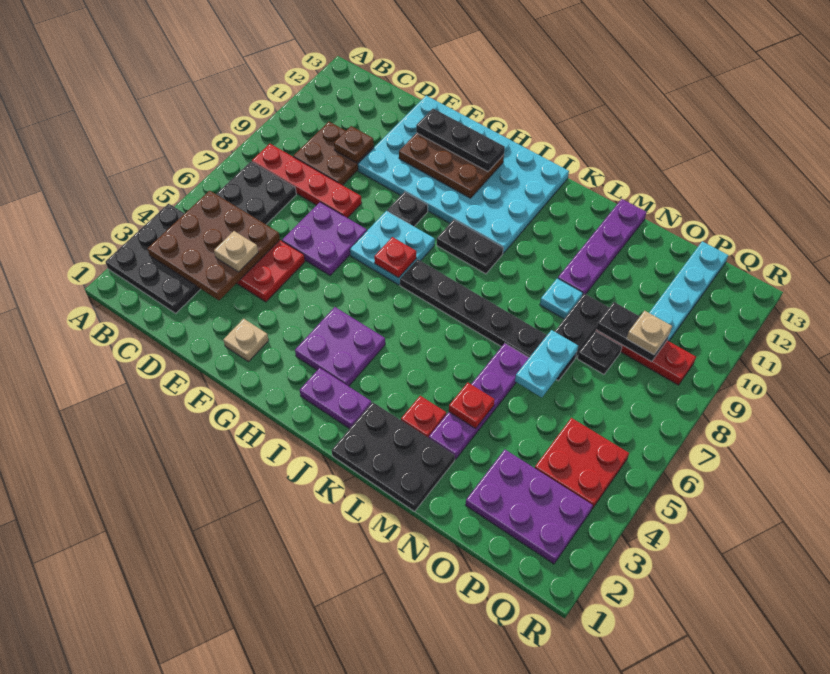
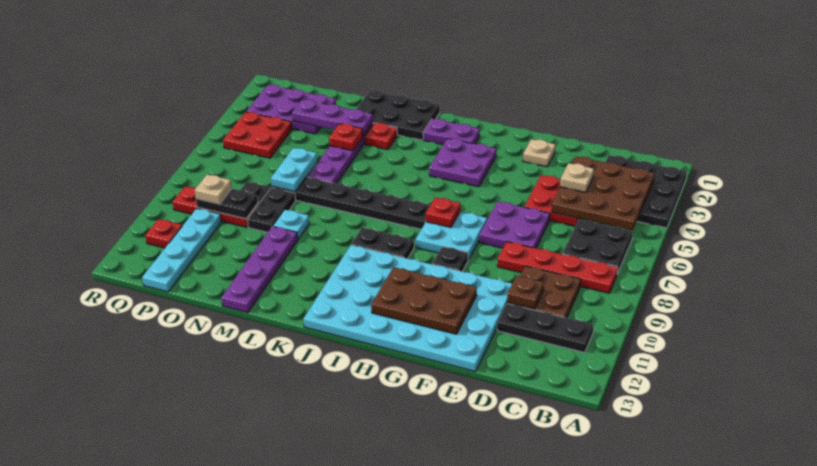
black plate F12:H12 level 3 -> black plate B11:D11 level 1
none -> purple plate M3:O3 level 2
none -> red plate Q11 level 1

